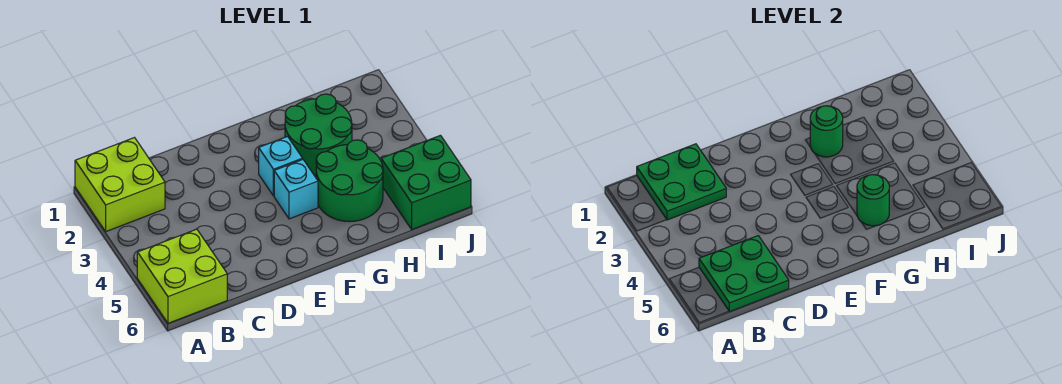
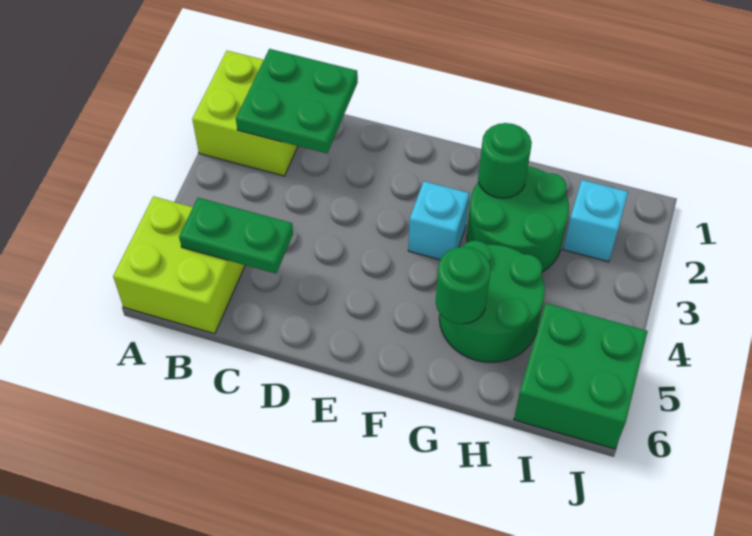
green plate B5:C6 level 2 -> green plate B5:C5 level 2
cyan brick F4 level 1 -> cyan brick I2 level 1

